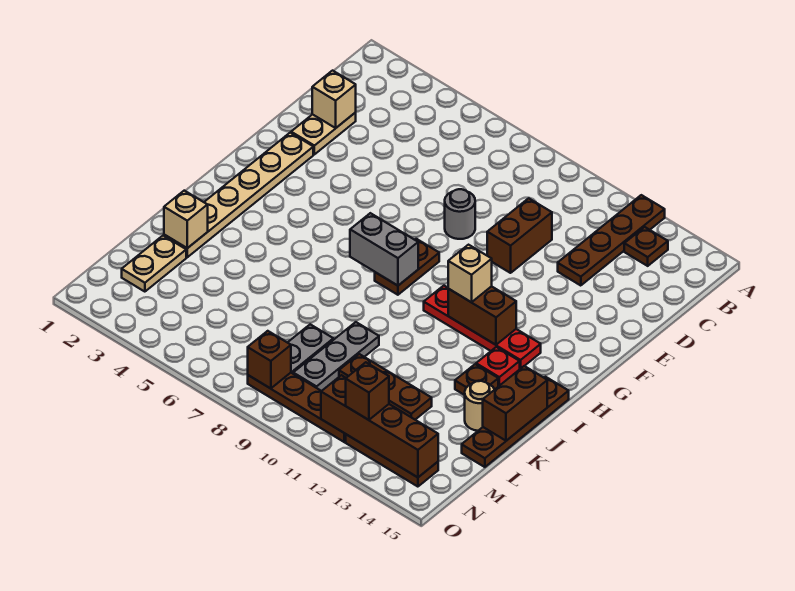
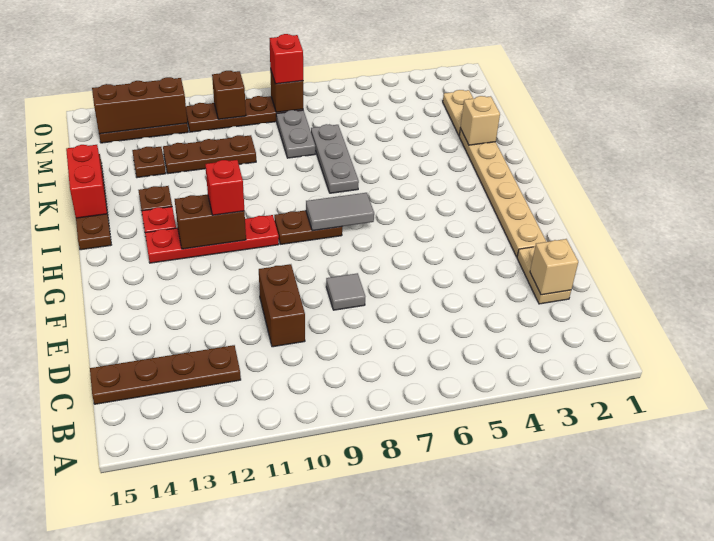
brown plate A12:D12 level 1 -> brown plate C12:C15 level 1
brown plate B13 level 1 -> brown plate L13 level 1
grey round brick E8 level 1 -> grey tile E8 level 1
brown plate G8:H8 level 1 -> brown plate H8:H9 level 1
grey brick H7:H8 level 2 -> grey tile H7:H8 level 2
tan brick H11 level 3 -> red brick H11 level 3
brown brick J15:K15 level 2 -> red brick J15:K15 level 2
grey plate K9:M9 level 1 -> grey plate J7:L7 level 1
tan round brick K14 level 1 -> none
none -> red brick N8 level 3
brown brick N11:N14 level 2 -> brown brick N12:N14 level 2
brown brick N12 level 3 -> brown brick N10 level 2

